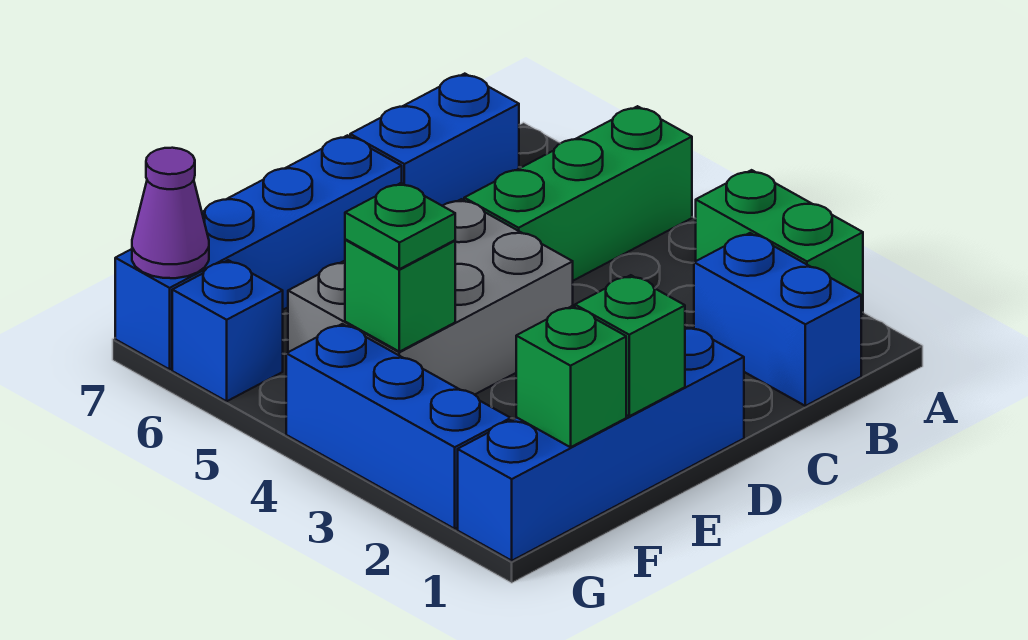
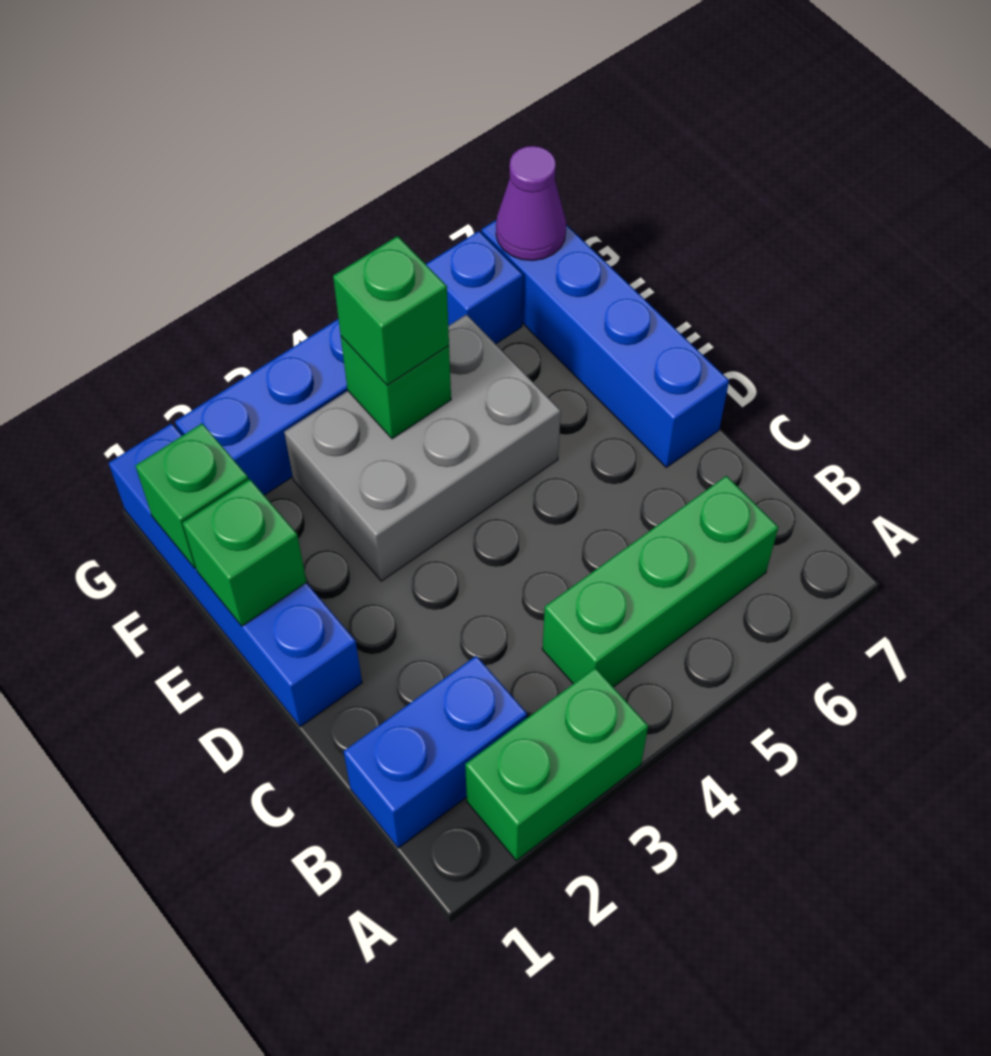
green brick A5:C5 level 1 -> green brick B4:B6 level 1
blue brick B7:C7 level 1 -> none
grey brick D4:F5 level 1 -> grey brick E3:F5 level 1
green plate F4 level 3 -> green brick F4 level 3

